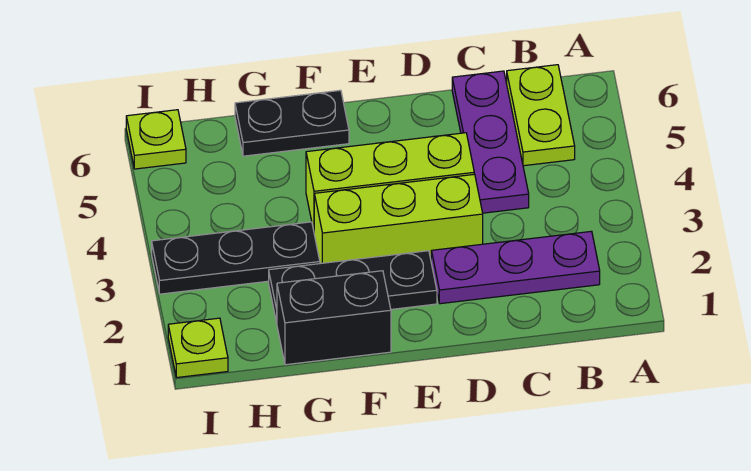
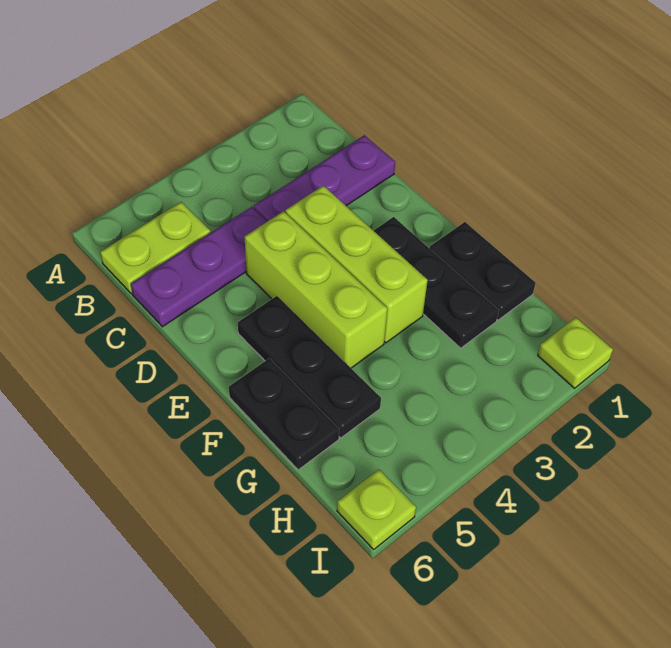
purple plate B2:D2 level 1 -> purple plate C1:C3 level 1
black brick F1:G1 level 1 -> black plate F1:G1 level 1
black plate G3:I3 level 1 -> black plate E5:G5 level 1

